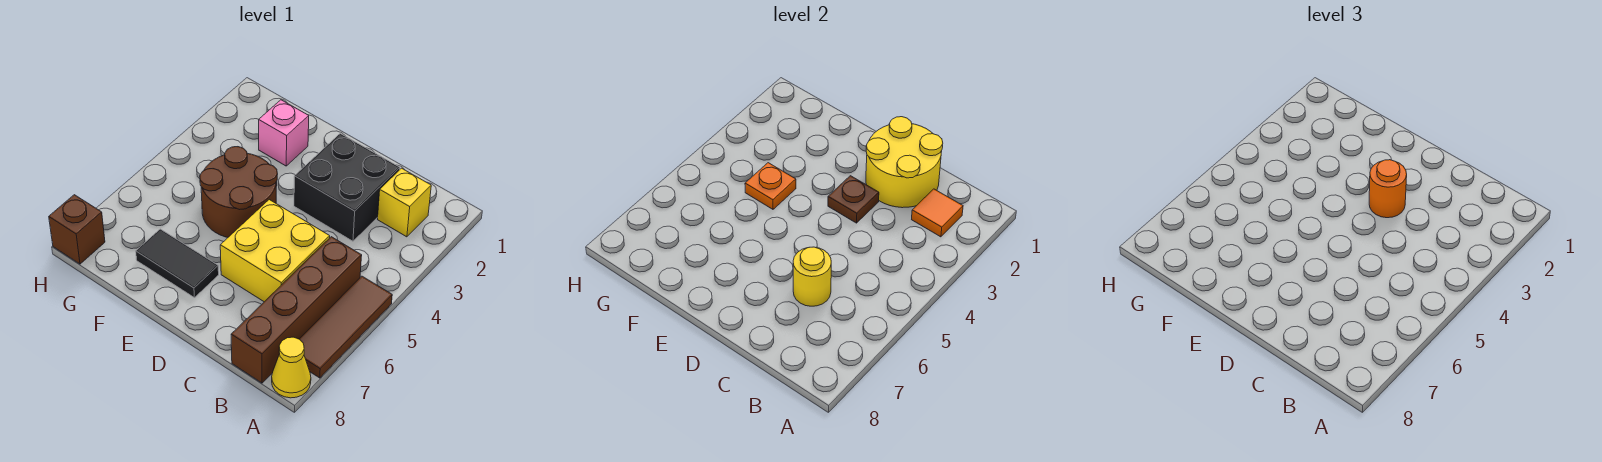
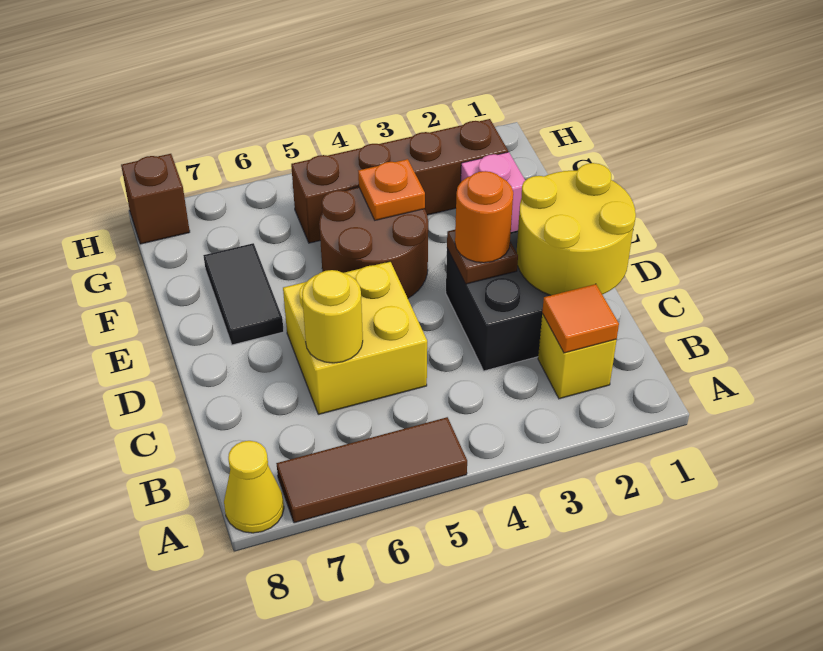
brown brick B5:B8 level 1 -> brown brick G2:G5 level 1

